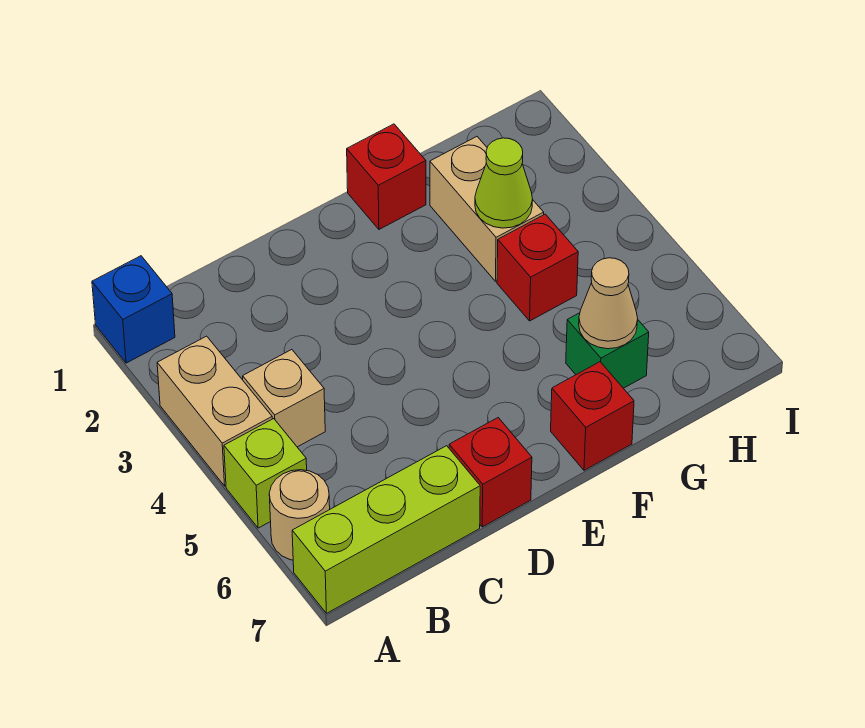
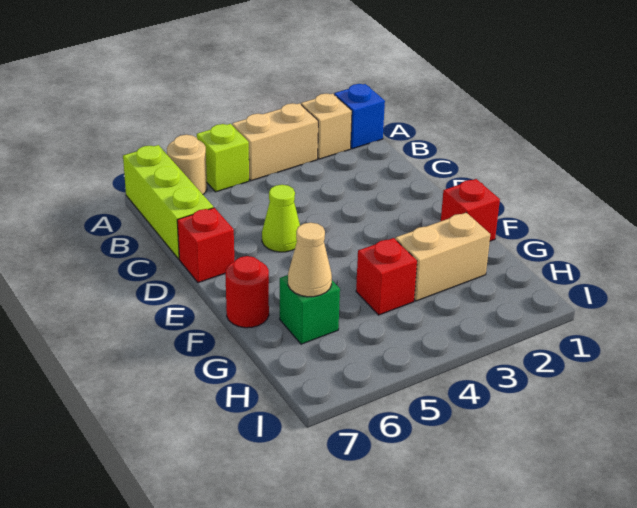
tan brick B4 level 1 -> tan brick A2 level 1
red brick F7 level 1 -> red round brick F7 level 1
lime cone G3 level 2 -> lime cone D5 level 1

